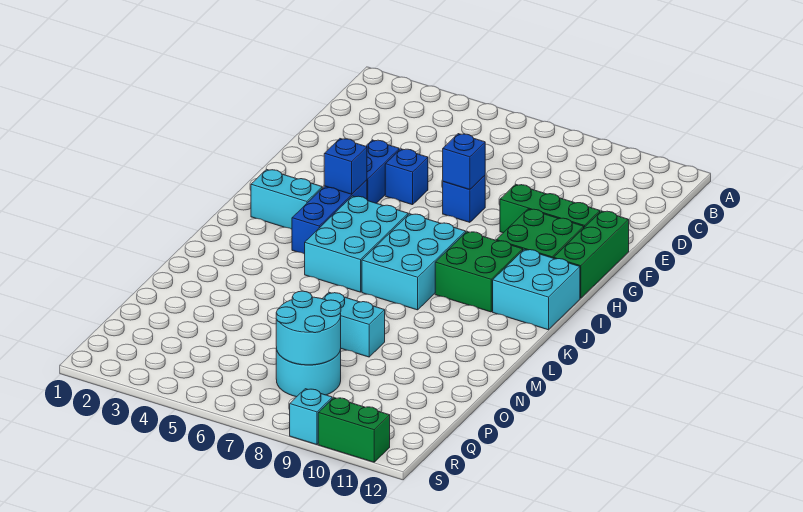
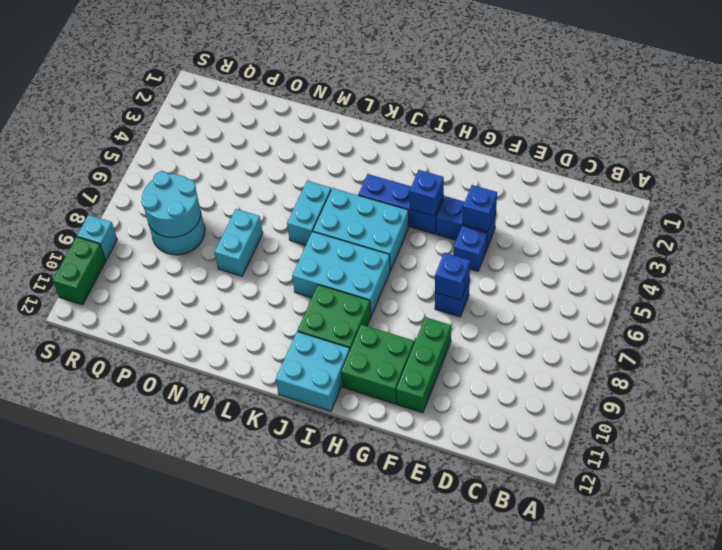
none -> blue brick F4 level 2
green brick F12:H12 level 1 -> none
cyan brick I2:I3 level 1 -> cyan brick L5:L6 level 1

